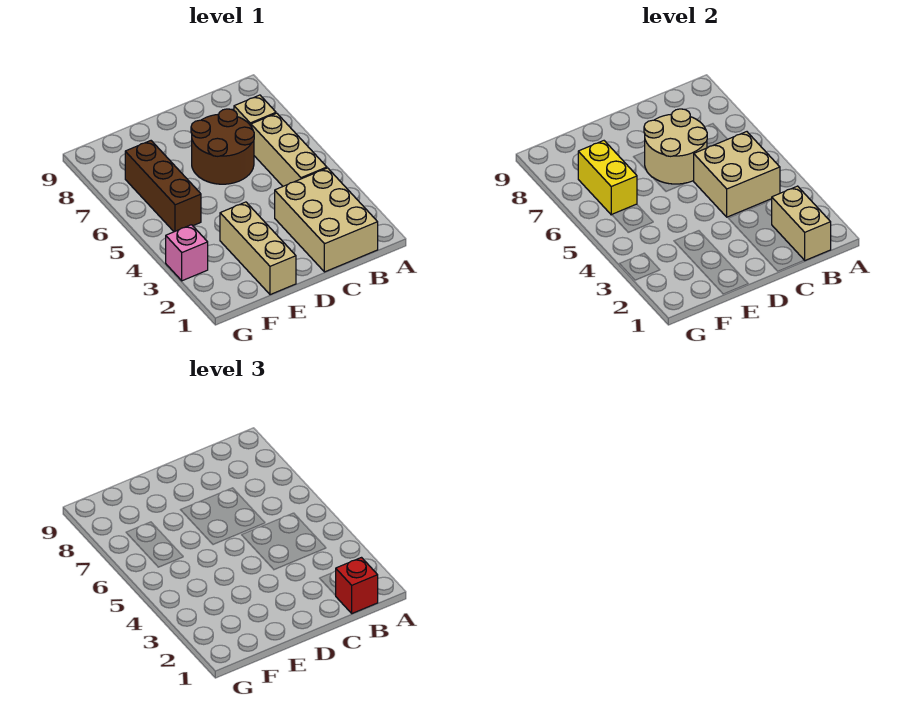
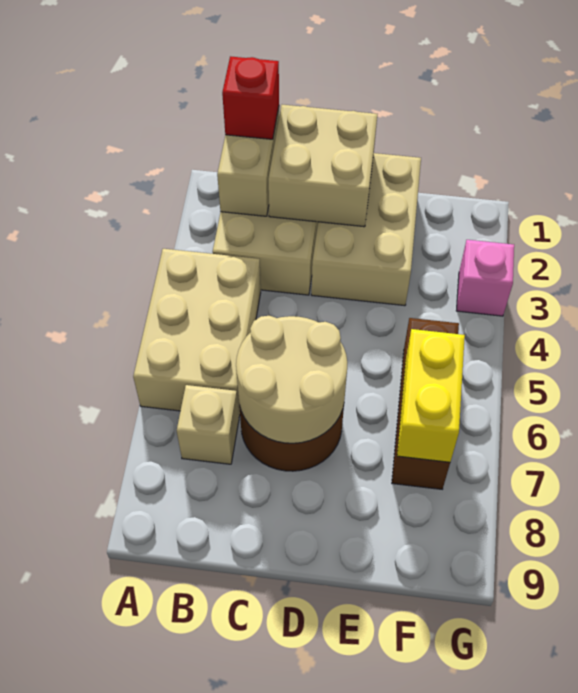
tan brick B4:B6 level 1 -> tan brick A4:B6 level 1
tan brick B4:C5 level 2 -> tan brick C1:D2 level 2
tan brick E1:E3 level 1 -> tan brick D1:E3 level 1

